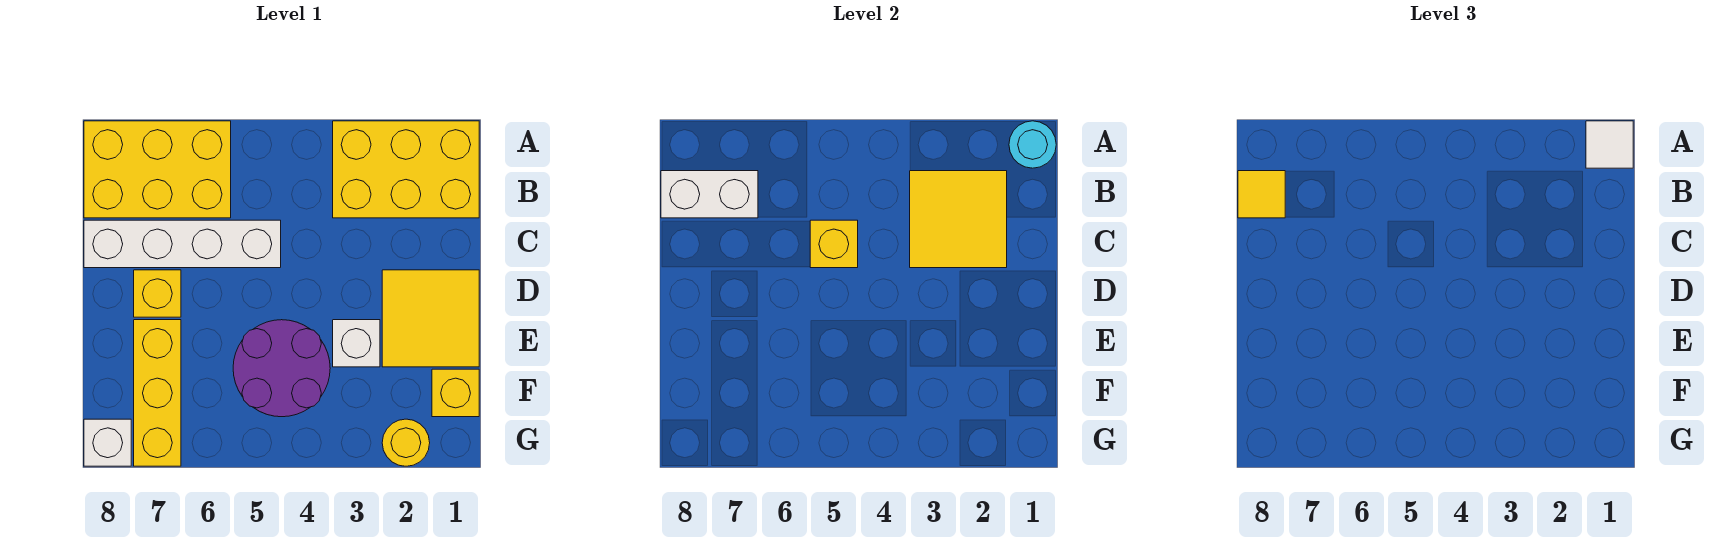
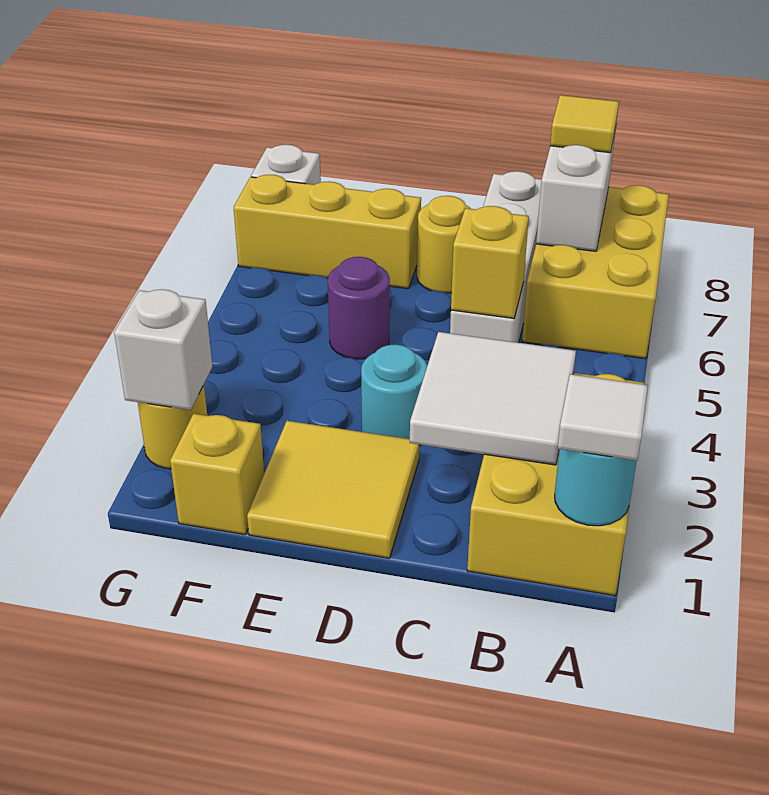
yellow tile B2:C3 level 2 -> white tile B2:C3 level 2
none -> cyan round brick D3 level 1
yellow brick D7 level 1 -> yellow round brick D7 level 1
white brick E3 level 1 -> white brick G2 level 2
purple round brick E4:F5 level 1 -> purple round brick E5 level 1

